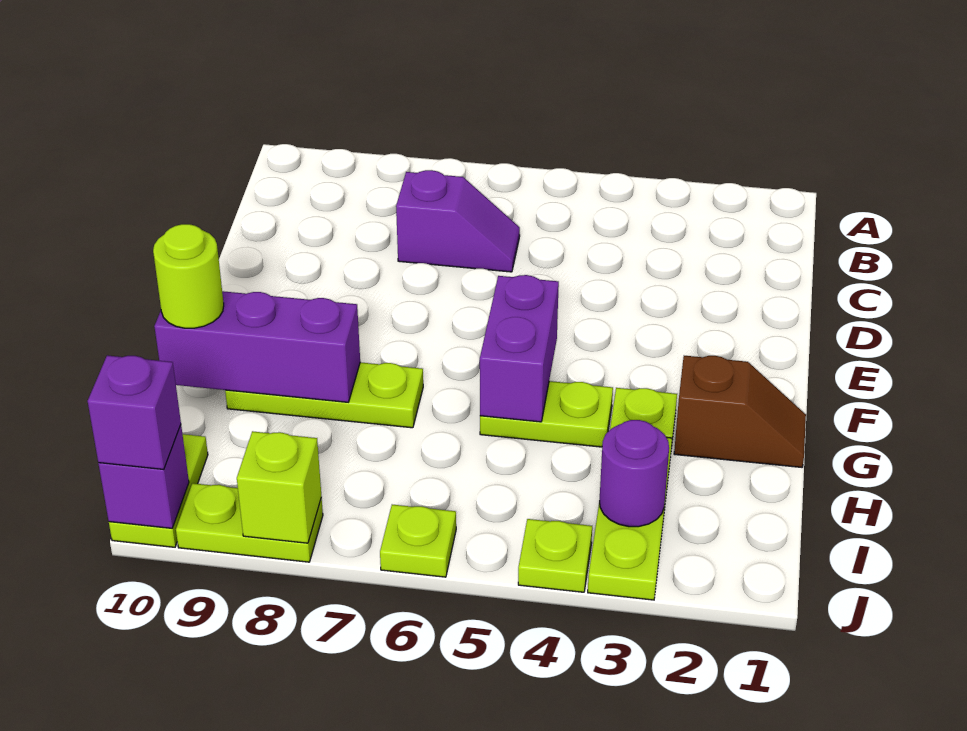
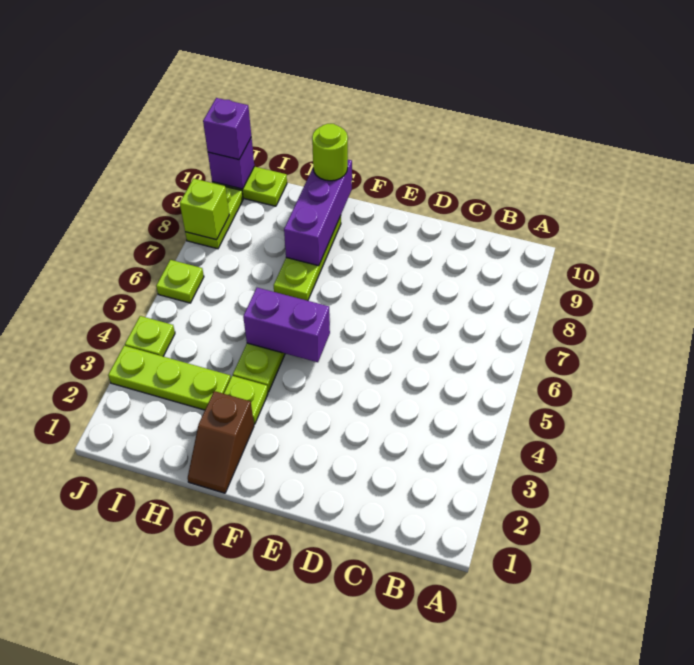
purple slope C6:C7 level 1 top 7 -> none
purple round brick I3 level 2 -> none

